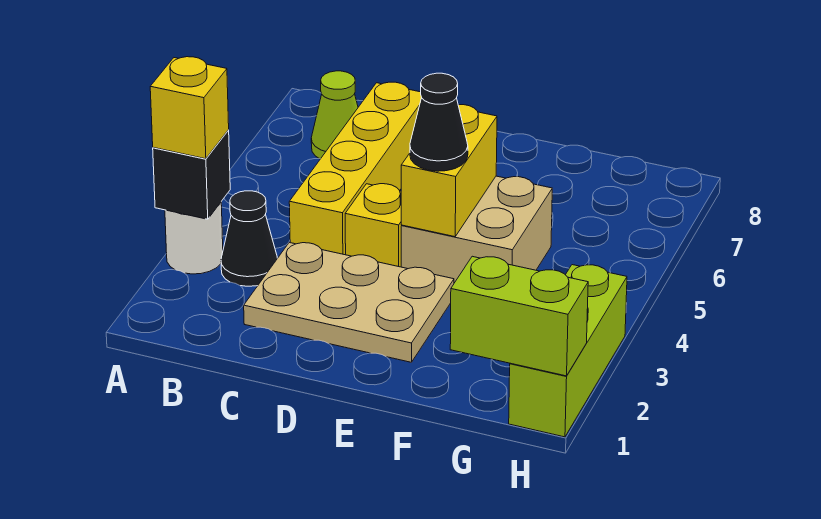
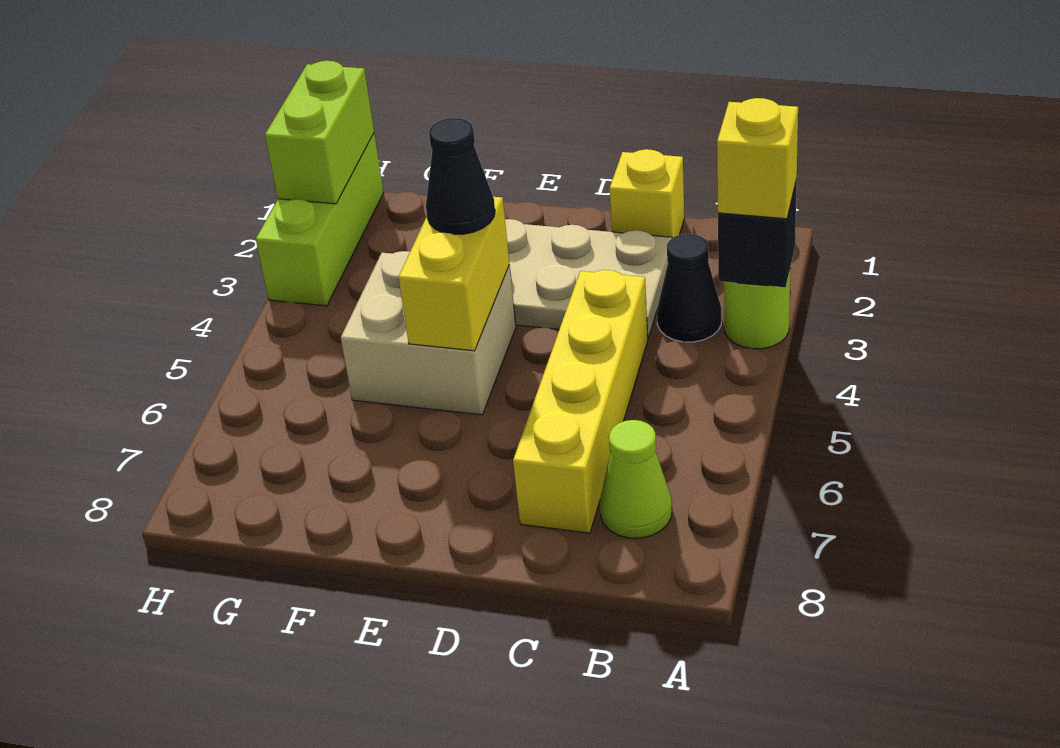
white round brick A3 level 1 -> lime round brick A3 level 1
yellow brick D4 level 1 -> yellow brick C1 level 1
lime brick G1:H1 level 2 -> lime brick H1:H2 level 2

